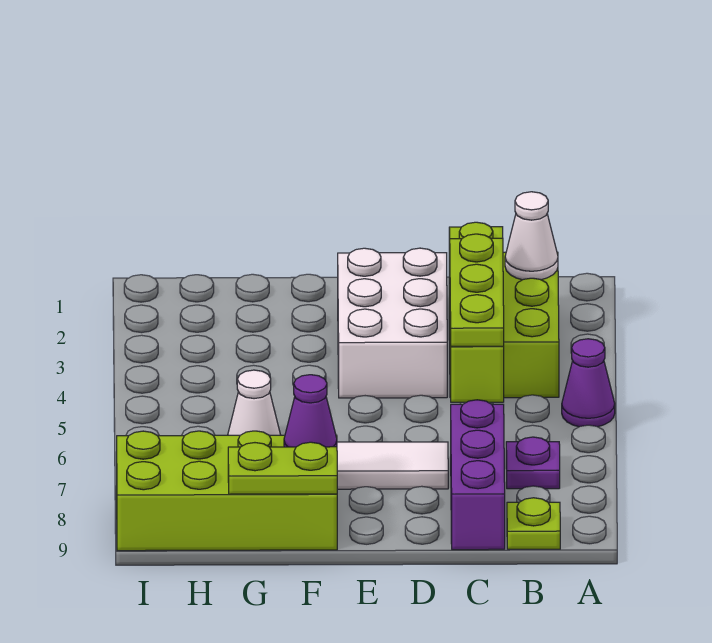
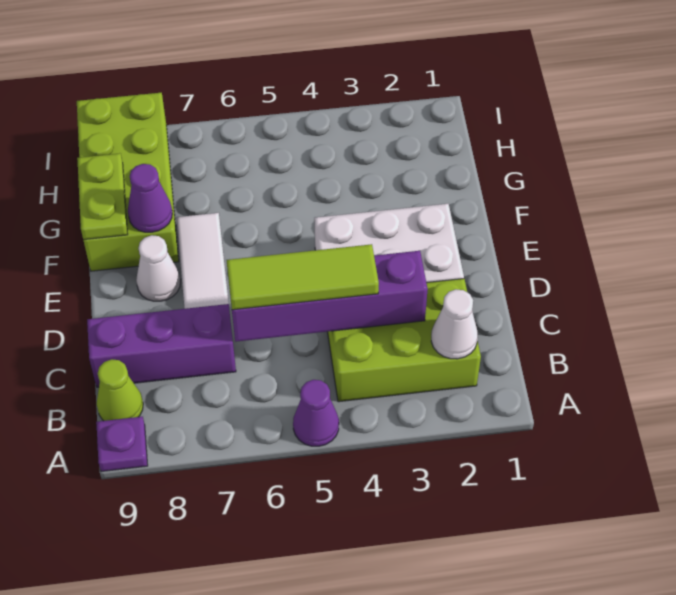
purple plate B7 level 1 -> purple plate A9 level 1
lime plate B9 level 1 -> lime cone B9 level 1
lime brick C3:C6 level 2 -> purple brick C3:C6 level 2
lime plate C4:C6 level 3 -> lime tile C4:C6 level 3
white cone G6 level 1 -> white cone E8 level 1

